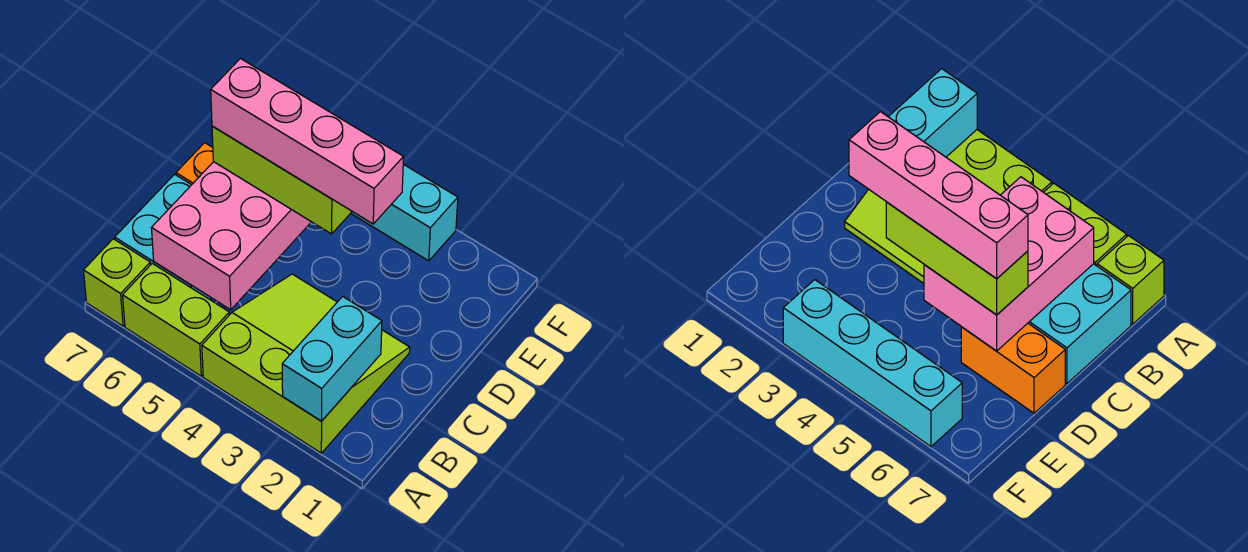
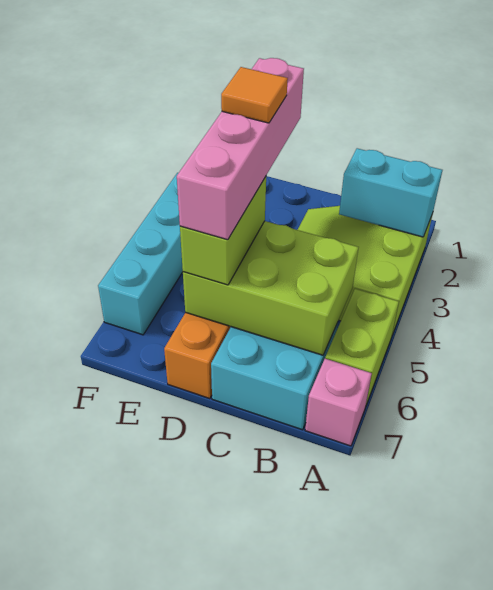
lime brick A7 level 1 -> pink brick A7 level 1
pink brick B5:D6 level 2 -> lime brick B5:D6 level 2
lime brick D4:D6 level 3 -> lime brick D5:D6 level 3
none -> orange tile D4 level 5

